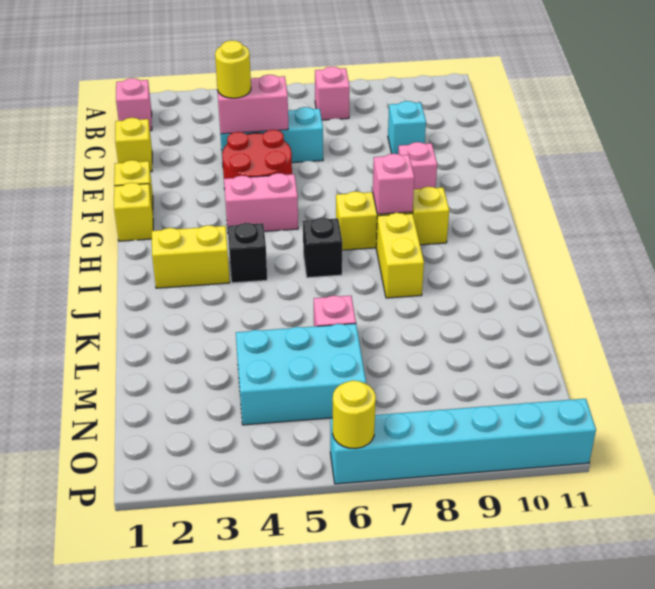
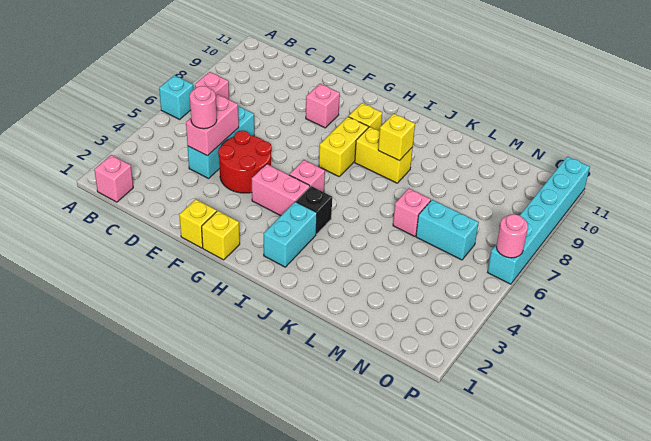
yellow brick D1 level 1 -> yellow brick J8 level 2
yellow round brick D4 level 3 -> pink round brick D4 level 3
cyan brick D9 level 1 -> cyan brick A6 level 1
pink brick G4:G5 level 1 -> pink brick G4:H4 level 1
pink brick H8 level 2 -> pink brick H5 level 1
yellow brick I2:I3 level 1 -> cyan brick I2:I3 level 1
black brick I6 level 1 -> none
cyan brick M4:N6 level 1 -> cyan brick M6:N6 level 1
yellow round brick P6 level 2 -> pink round brick P6 level 2

